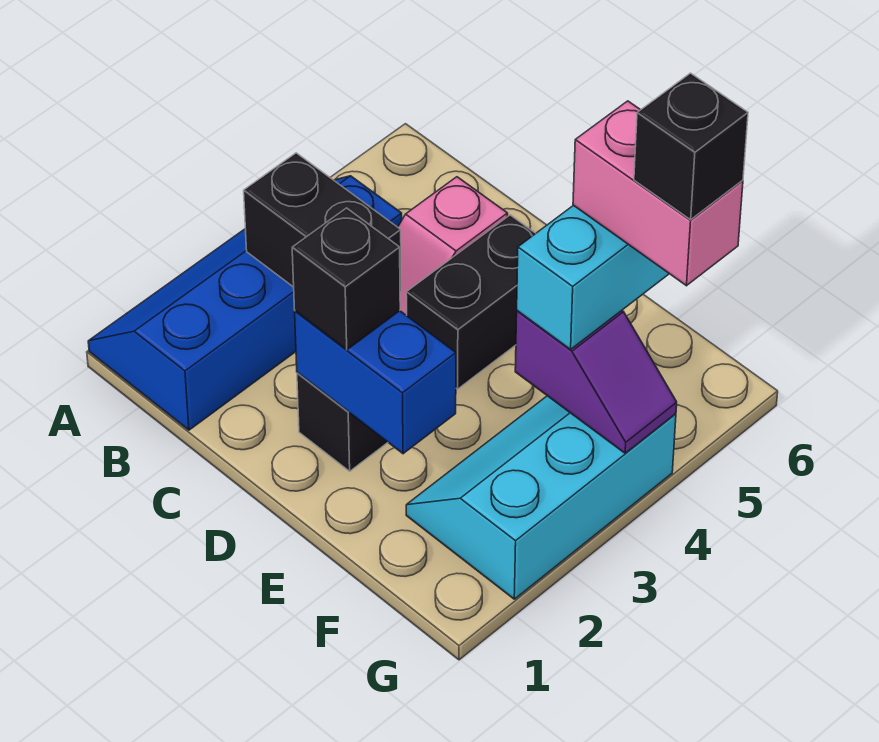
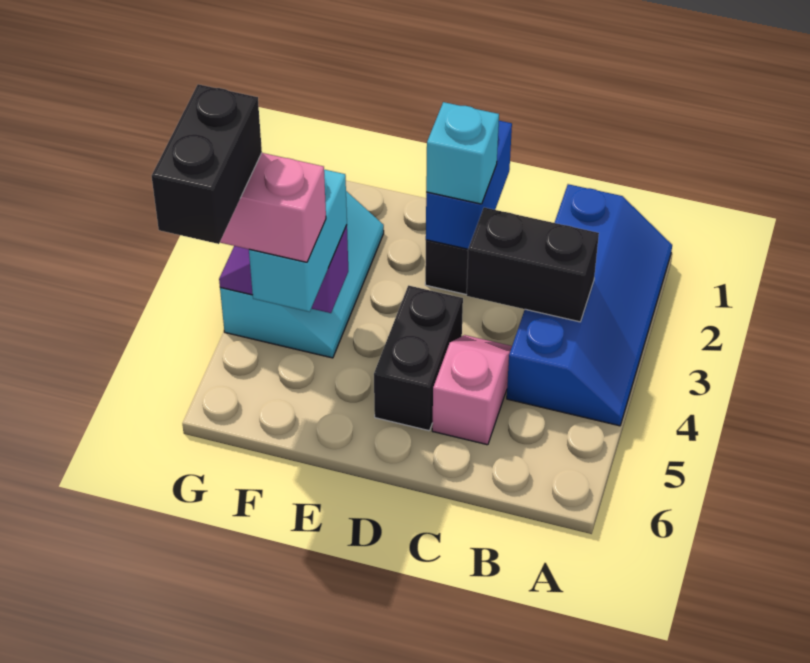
blue brick D2:E2 level 2 -> blue brick D1:D2 level 2
black brick D2 level 3 -> cyan brick D2 level 3
black brick G5 level 5 -> black brick G5:G6 level 5

